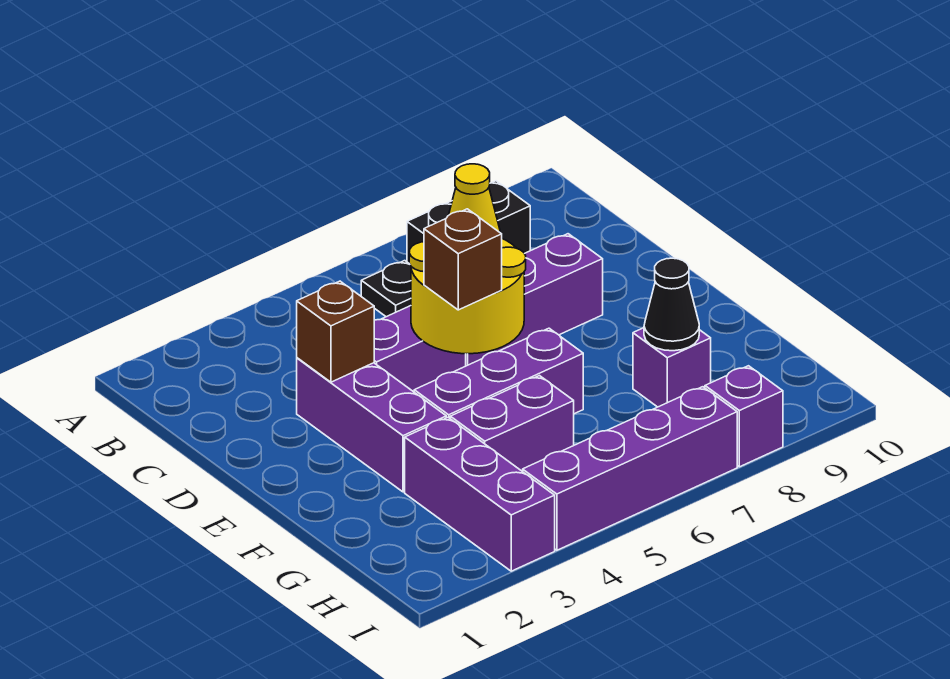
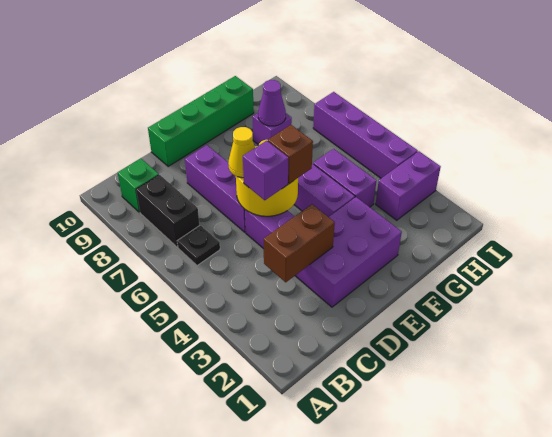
none -> green brick B9 level 1
purple brick D3:F3 level 1 -> purple brick D2:F3 level 1
brown brick D3 level 2 -> brown brick C3:D3 level 2
none -> green brick D10:G10 level 1
purple brick G3:I3 level 1 -> purple brick H3:I3 level 1
black cone G8 level 2 -> purple cone G8 level 2
purple brick I8 level 1 -> purple brick D5 level 3

